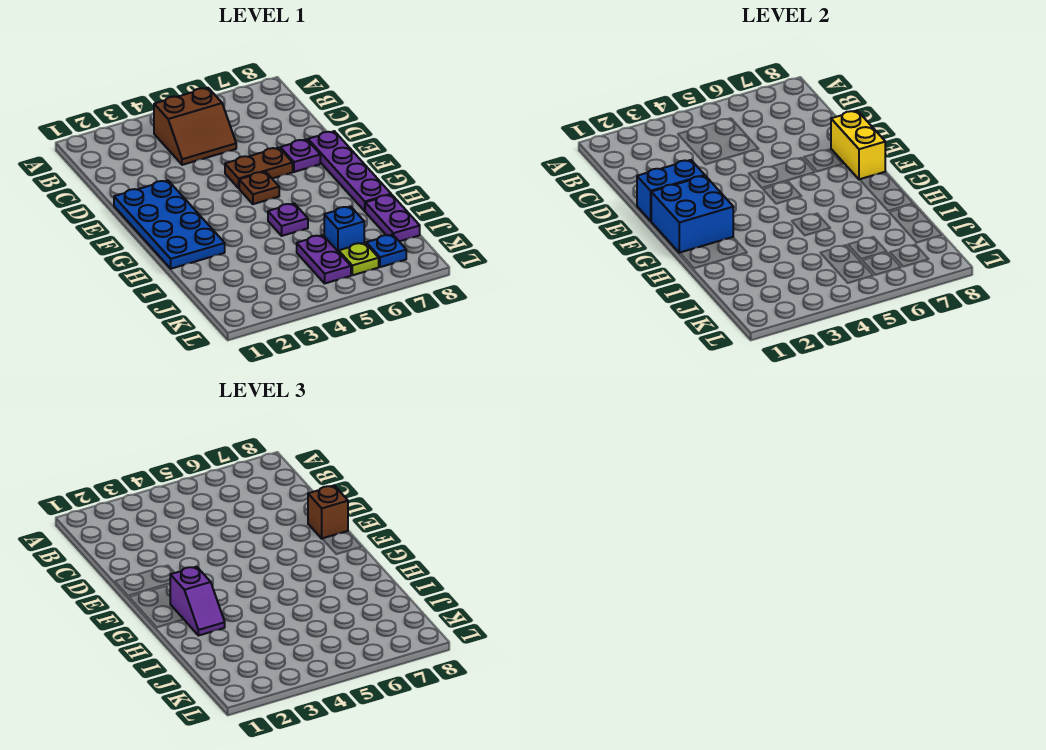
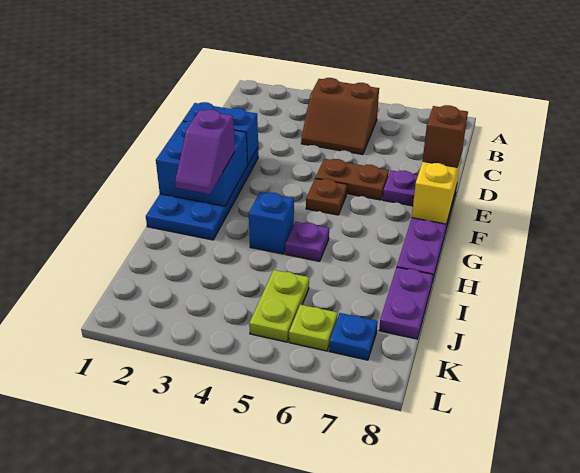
purple plate J5:K5 level 1 -> lime plate J5:K5 level 1
blue brick J6 level 1 -> blue brick H4 level 1

